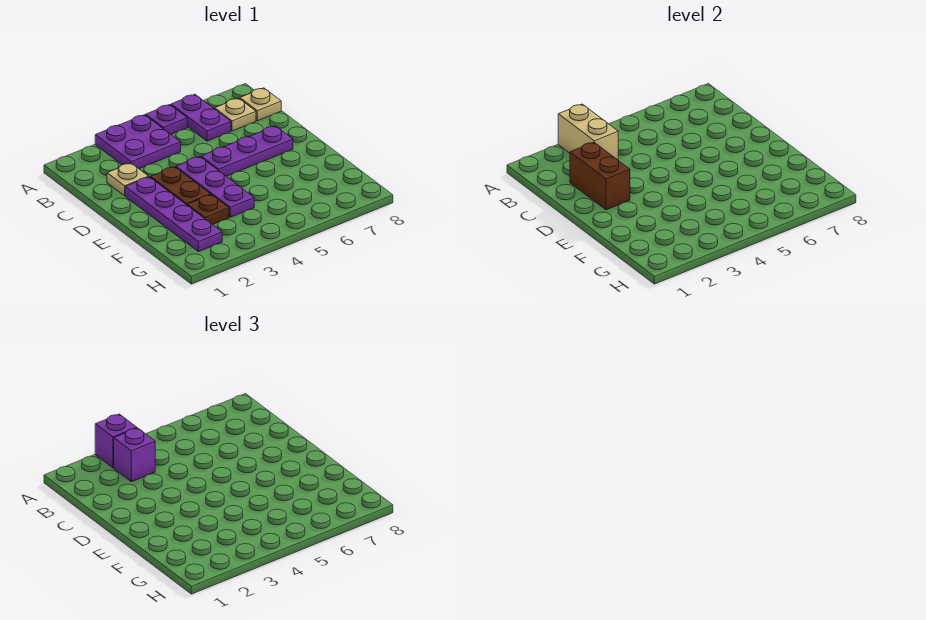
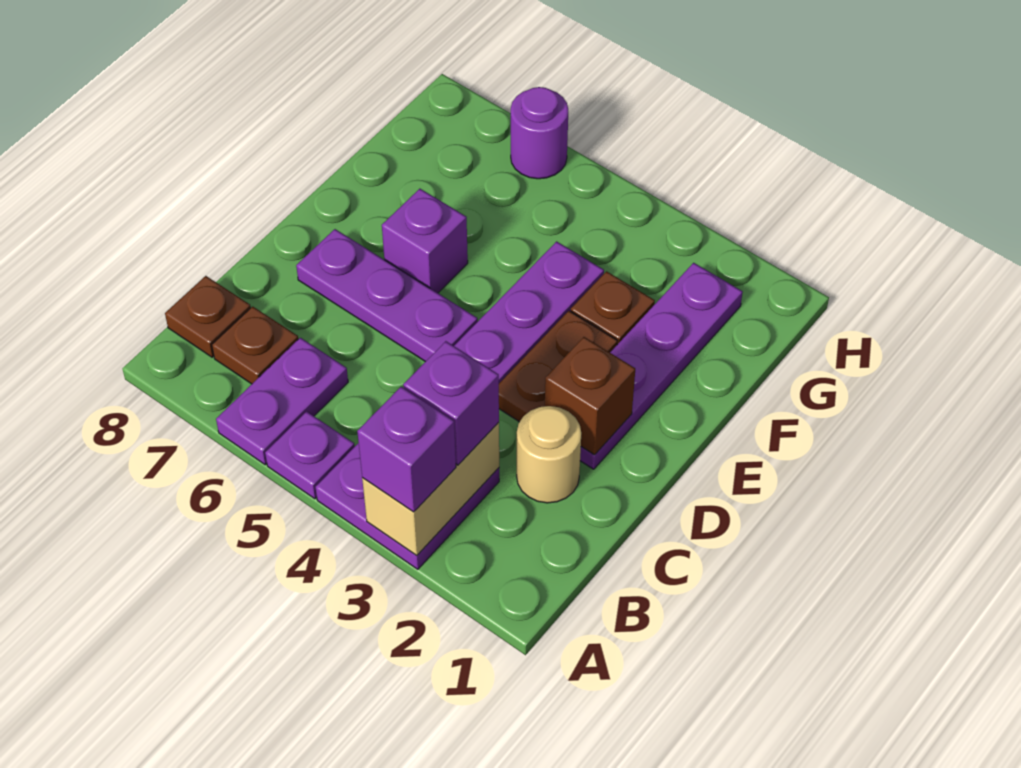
tan plate B7 level 1 -> brown plate B7 level 1
tan plate B8 level 1 -> brown plate B8 level 1
tan plate C2 level 1 -> tan round brick C2 level 1
brown brick C2:D2 level 2 -> brown brick D2 level 2
none -> purple brick E6 level 1
none -> purple round brick H6 level 1

